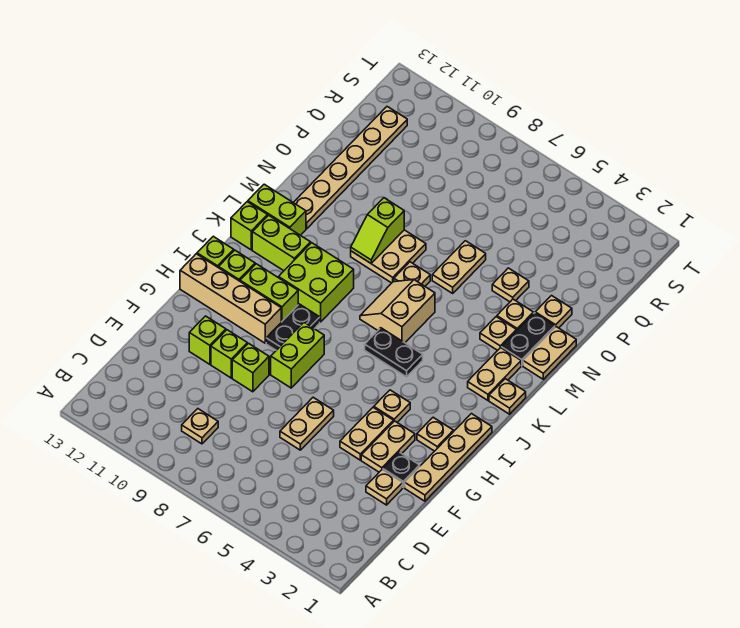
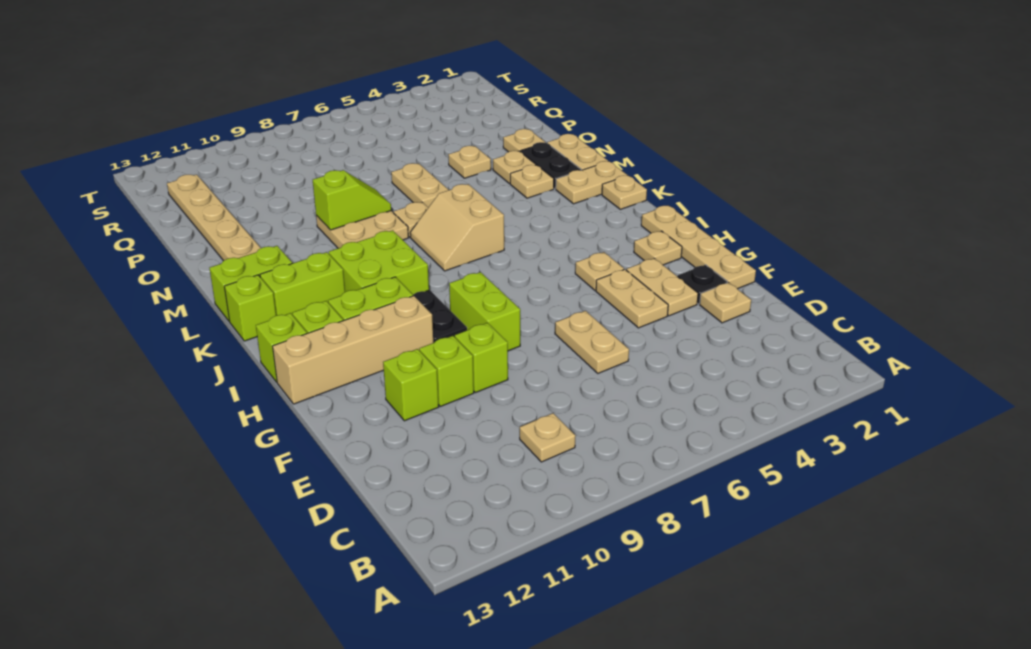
black plate J5:J6 level 1 -> none
tan plate K2:L2 level 1 -> tan plate L1:L2 level 1
lime slope M9:N9 level 2 top N -> lime slope N8:N9 level 2 top 9

